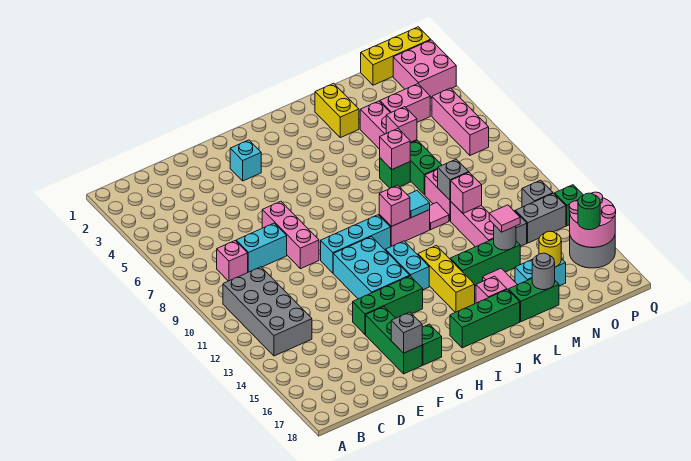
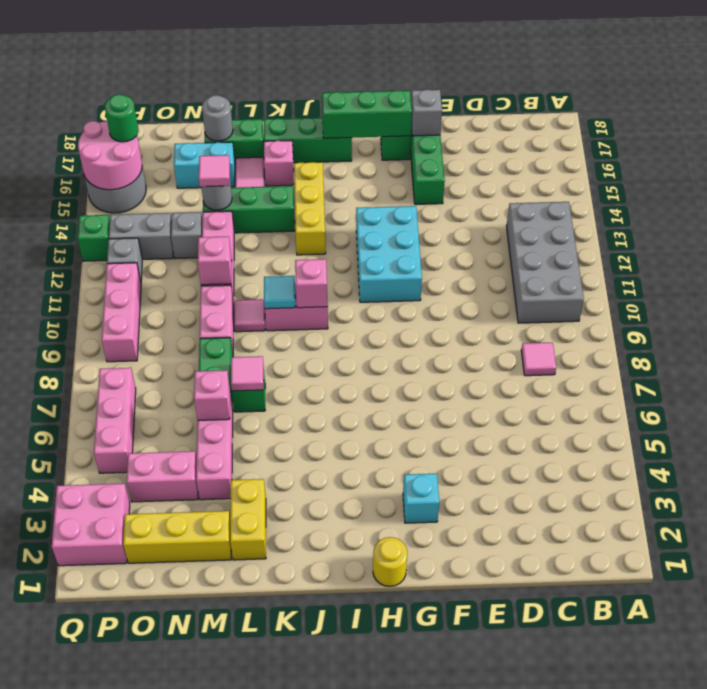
pink brick C8 level 1 -> pink tile C8 level 1
cyan brick D8:E8 level 1 -> none
pink brick F7:F9 level 1 -> pink brick P9:P11 level 1
green brick F14:H14 level 1 -> green brick G17:I17 level 2
cyan brick G10:I10 level 1 -> none
cyan brick I12:I13 level 1 -> none
pink brick L7 level 2 -> pink tile L7 level 2
grey brick M10 level 2 -> none
yellow round brick N16 level 2 -> yellow round brick H1 level 1
yellow brick O1:Q1 level 1 -> yellow brick M2:O2 level 1

